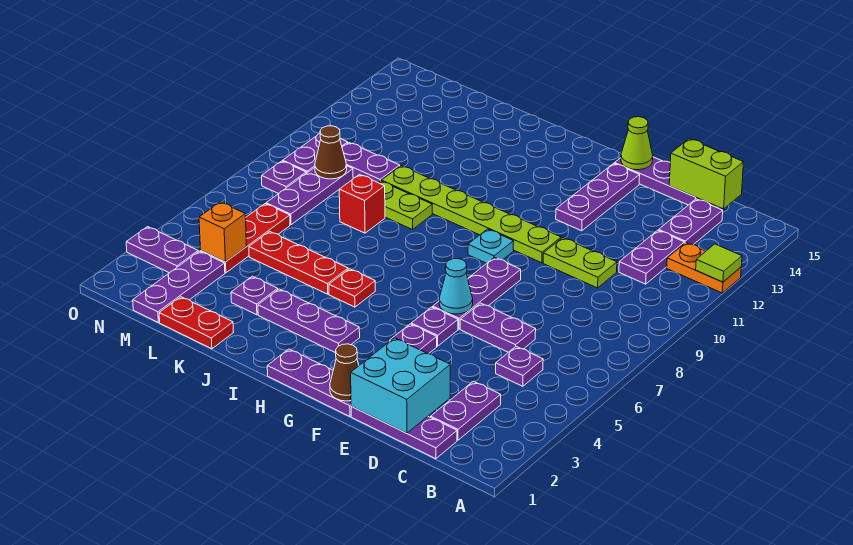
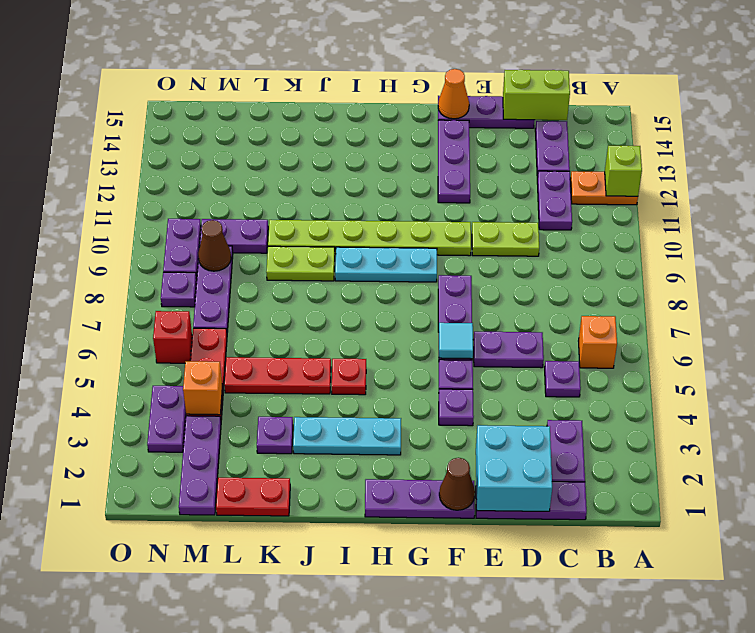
lime tile A12 level 2 -> lime brick A12 level 2
none -> orange brick B6 level 1
cyan cone F6 level 2 -> cyan tile F6 level 2
lime cone F15 level 2 -> orange cone F15 level 2
cyan plate G9 level 1 -> cyan plate G9:I9 level 1
purple plate H3:J3 level 1 -> cyan plate H3:J3 level 1
red brick K8 level 1 -> red brick N6 level 1
purple plate N3:O3 level 1 -> purple plate N3:N4 level 1

